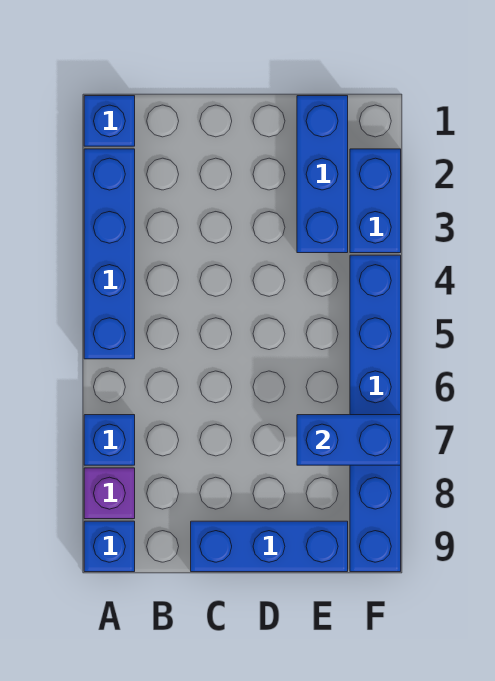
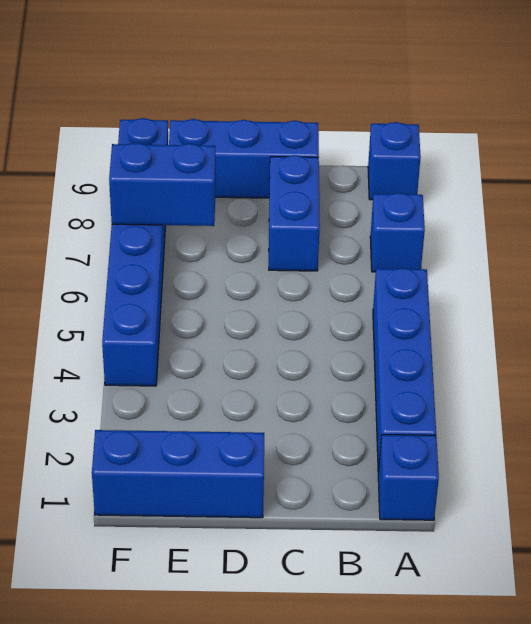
purple brick A8 level 1 -> none
blue brick E1:E3 level 1 -> blue brick D1:F1 level 1
blue brick F2:F3 level 1 -> blue brick C7:C8 level 1

